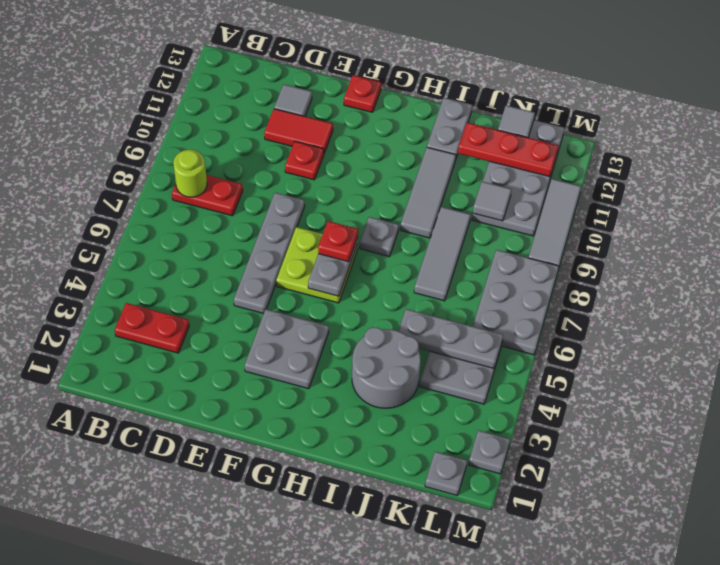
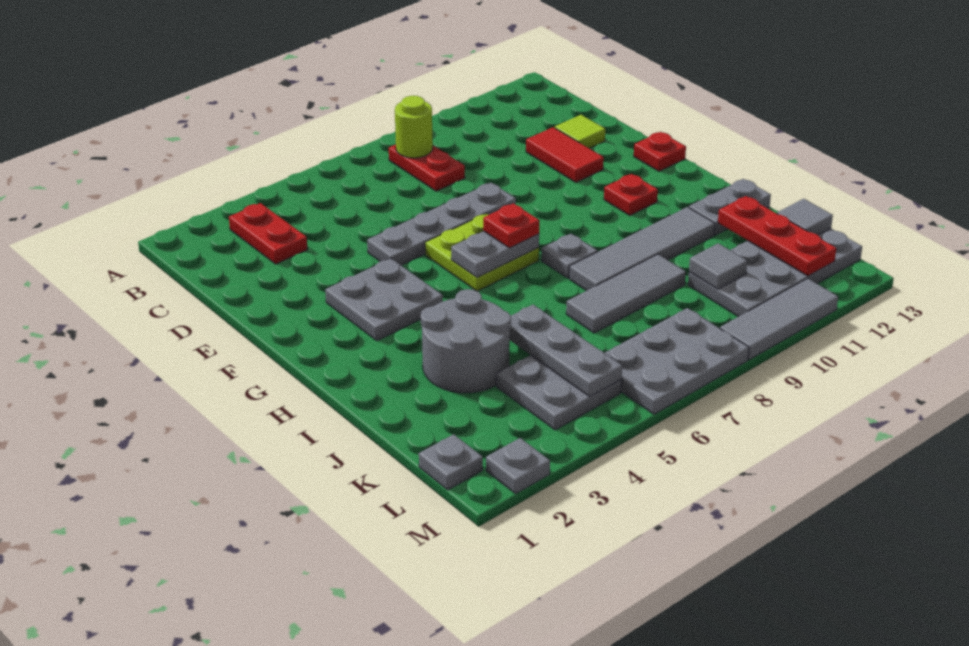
grey tile D12 level 1 -> lime tile D12 level 1
red plate E10 level 1 -> red plate G11 level 1
grey tile I9:I11 level 1 -> grey tile I8:I11 level 1

